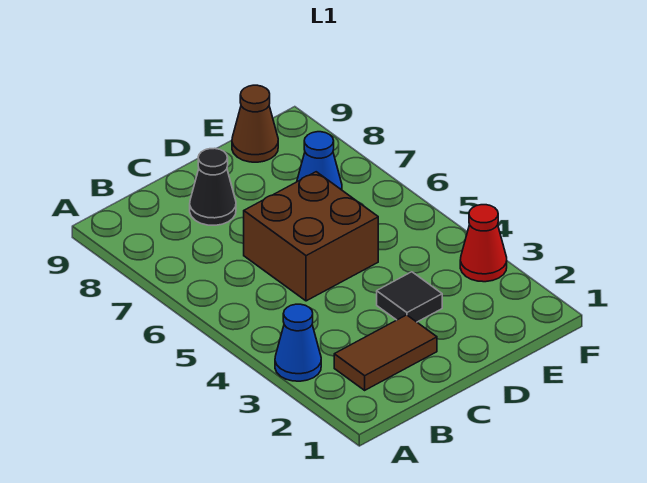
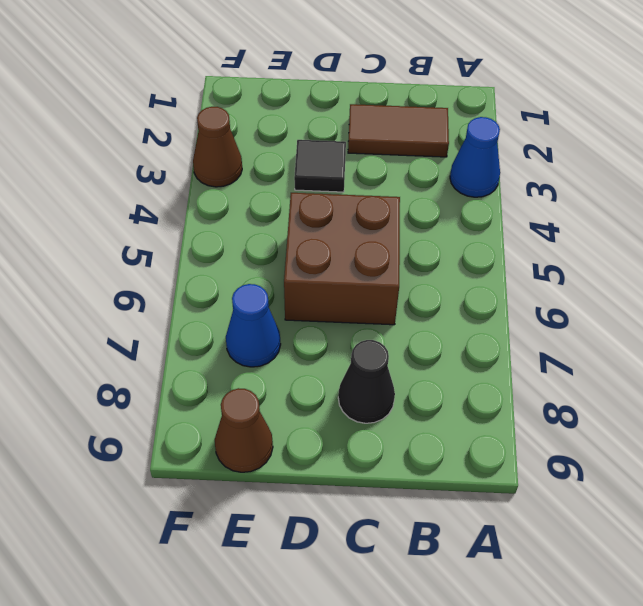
red cone F3 level 1 -> brown cone F3 level 1

